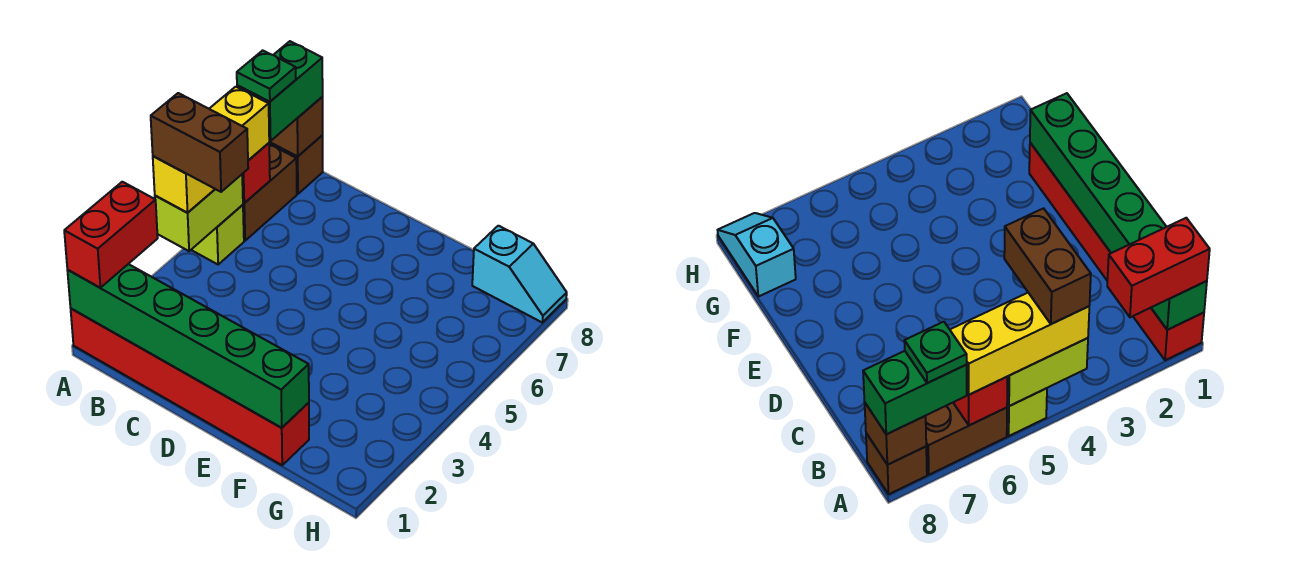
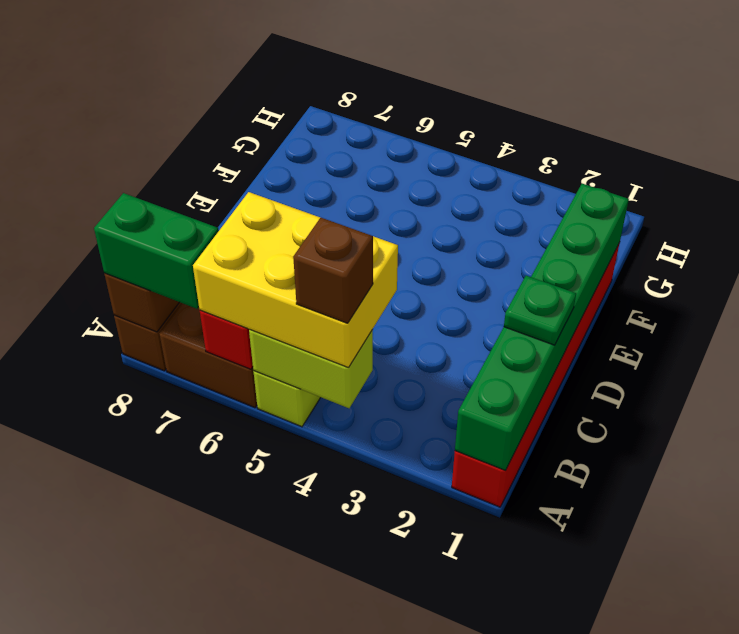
red brick A1:A2 level 3 -> none
yellow brick A4:A6 level 3 -> yellow brick A4:B6 level 3
brown brick A4:B4 level 4 -> brown brick A4 level 4
green plate A7 level 4 -> green plate C1 level 3
cyan slope G8:H8 level 1 top G -> none

